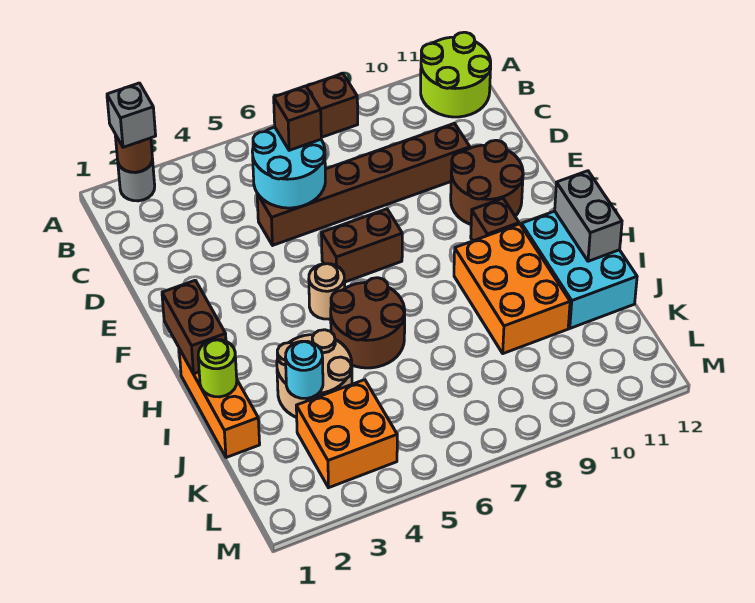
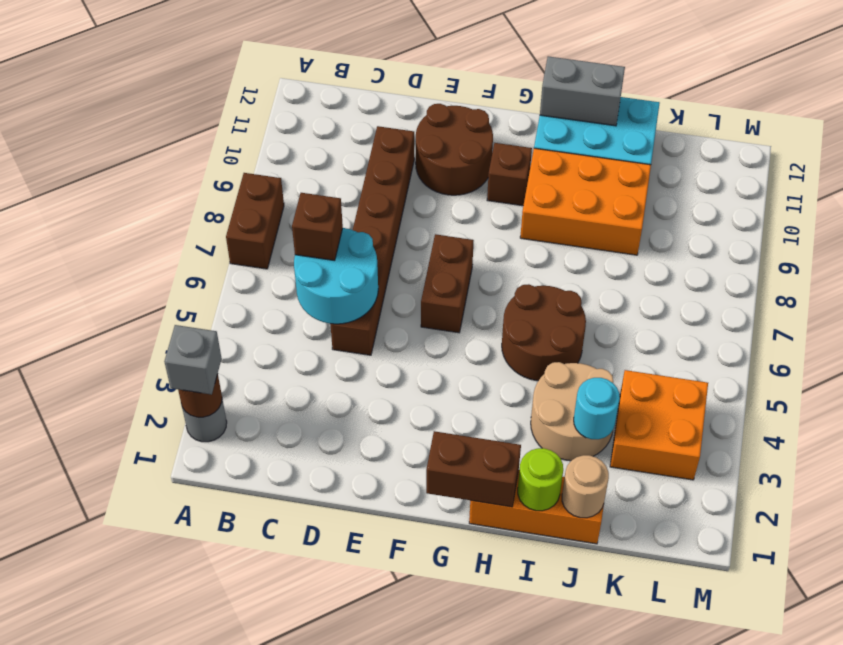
lime round brick A11:B12 level 1 -> none
tan round brick G5 level 1 -> tan round brick J1 level 2

